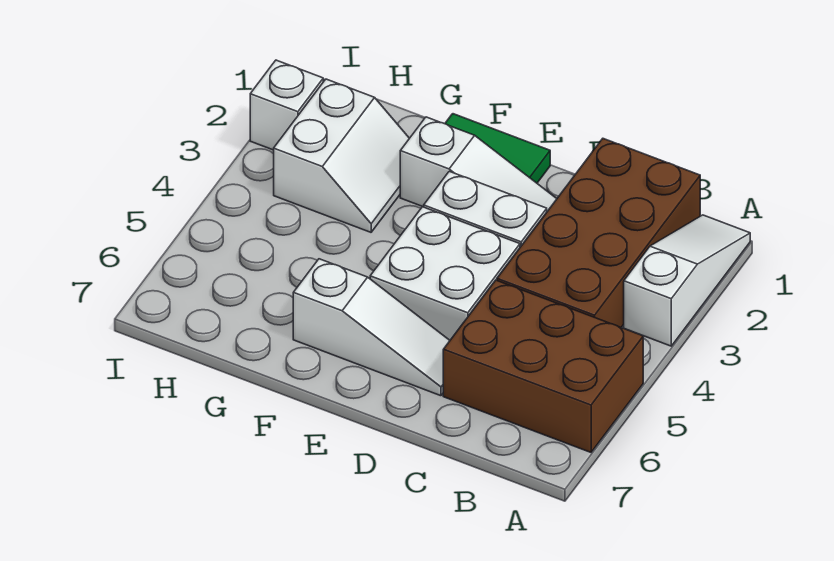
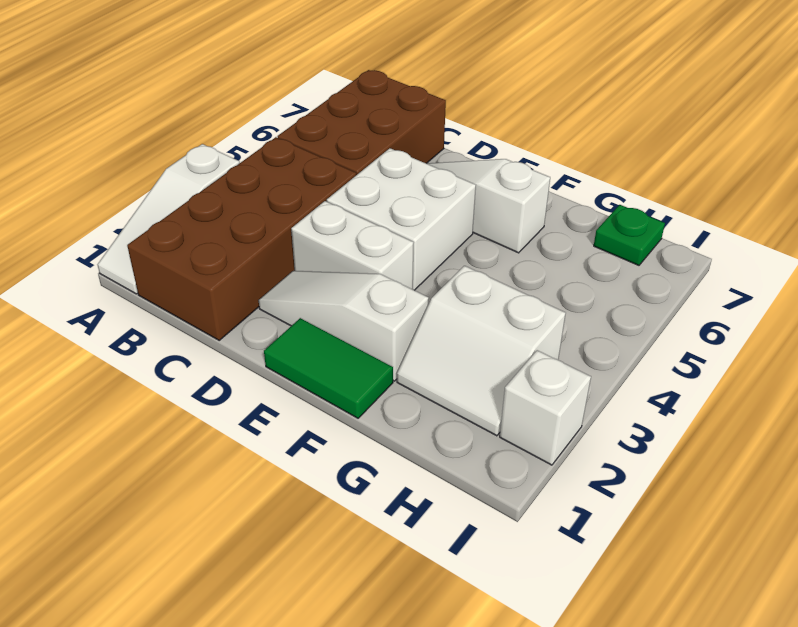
brown brick A5:C6 level 1 -> brown brick B5:C7 level 1
white slope G2:H3 level 1 top H -> white slope G2:H3 level 1 top 3
none -> green plate H7 level 1

